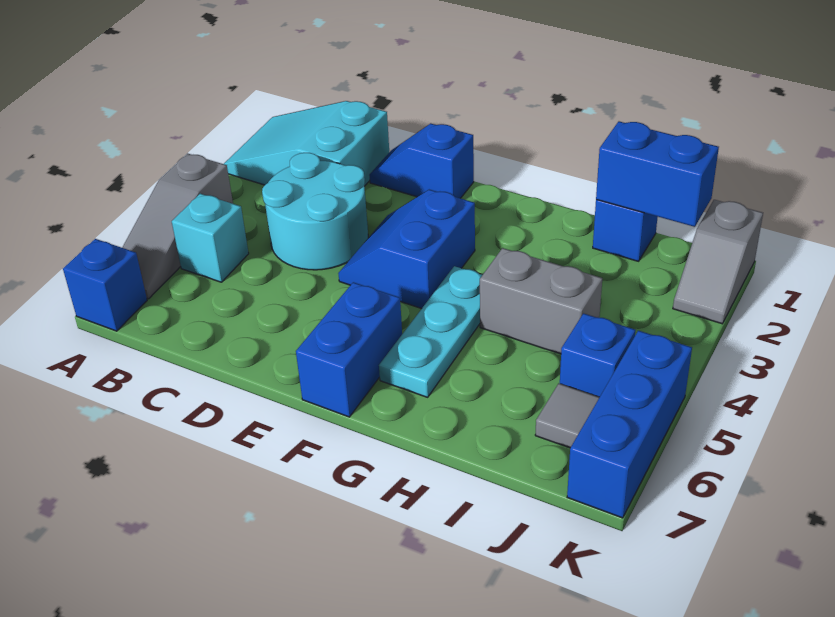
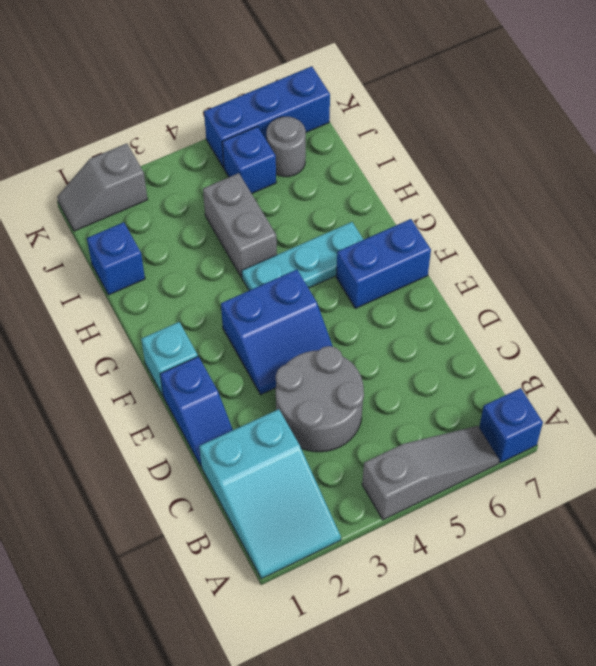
cyan brick B5 level 1 -> cyan brick F1 level 1
cyan round brick C3:D4 level 1 -> grey round brick C3:D4 level 1
blue brick I1:J1 level 2 -> none
grey tile J6 level 1 -> grey round brick J6 level 1
grey slope K1:K2 level 1 top 1 -> grey slope K1:K2 level 1 top 2

